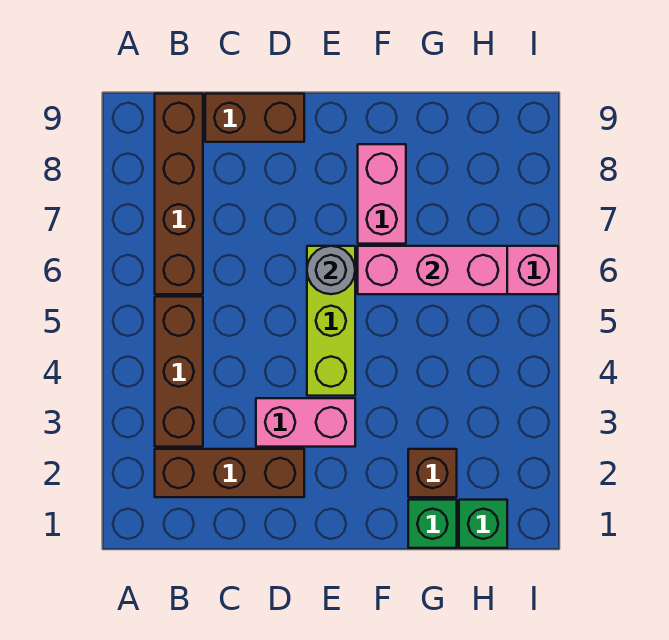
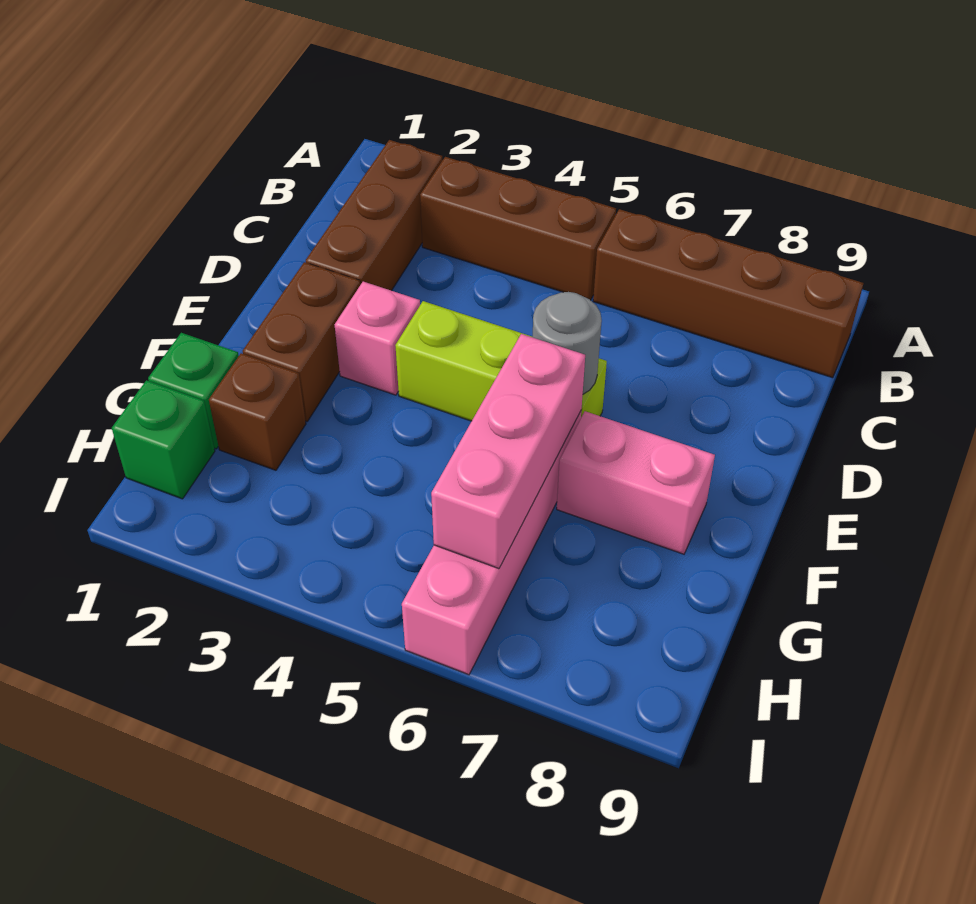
brown brick C9:D9 level 1 -> brown brick E2:F2 level 1
pink brick D3:E3 level 1 -> pink brick E3 level 1

